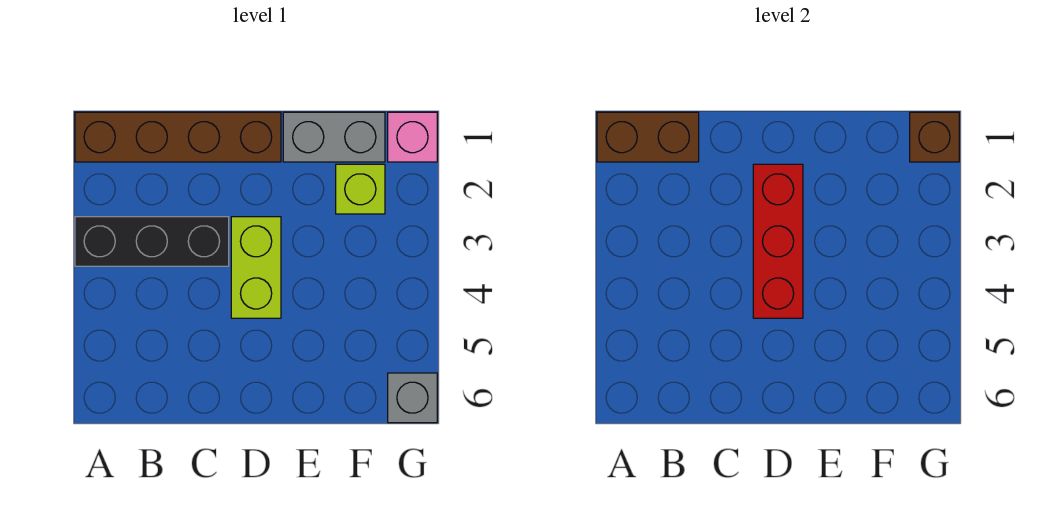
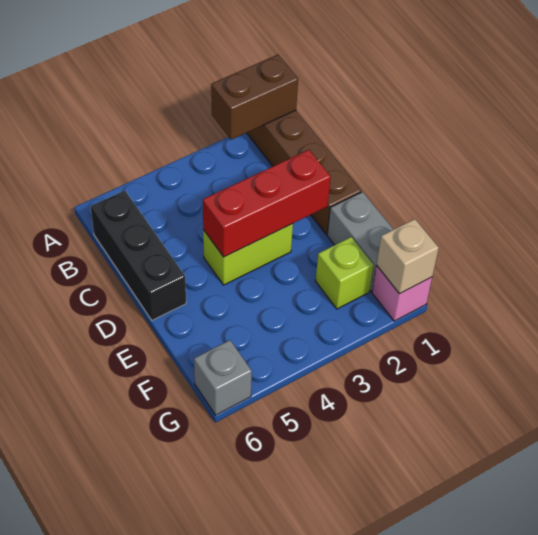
brown brick A1:B1 level 2 -> brown brick A1:A2 level 2
black brick A3:C3 level 1 -> black brick B6:D6 level 1
brown brick G1 level 2 -> tan brick G1 level 2

